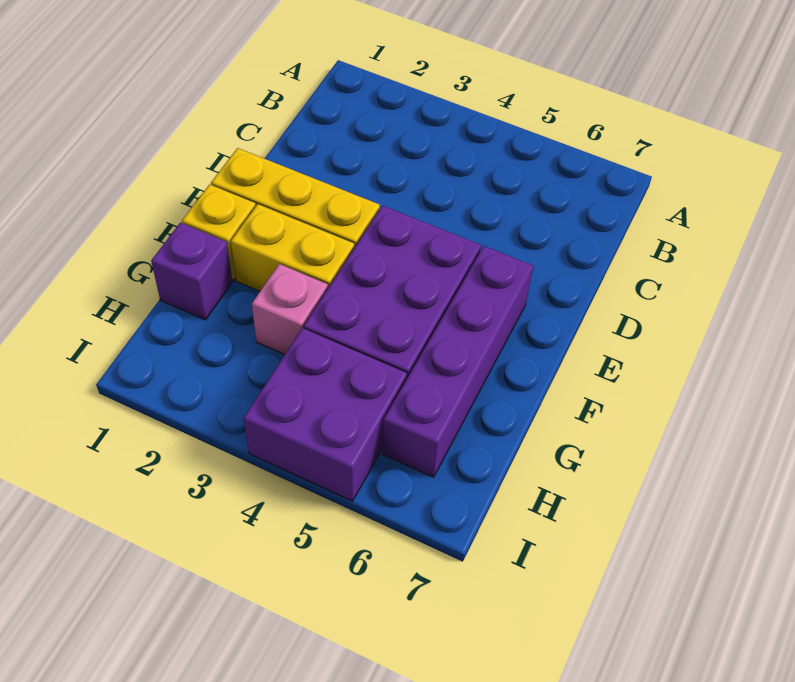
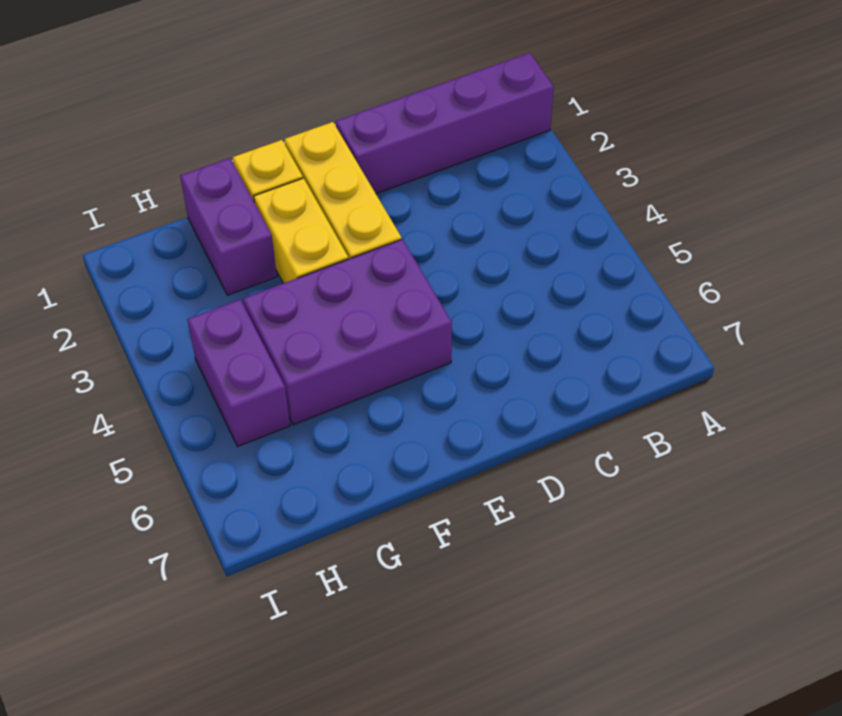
purple brick E6:H6 level 1 -> purple brick A1:D1 level 1
purple brick G1 level 1 -> purple brick G1:G2 level 1
pink brick G3 level 1 -> none
purple brick H4:I5 level 1 -> purple brick H4:H5 level 1

